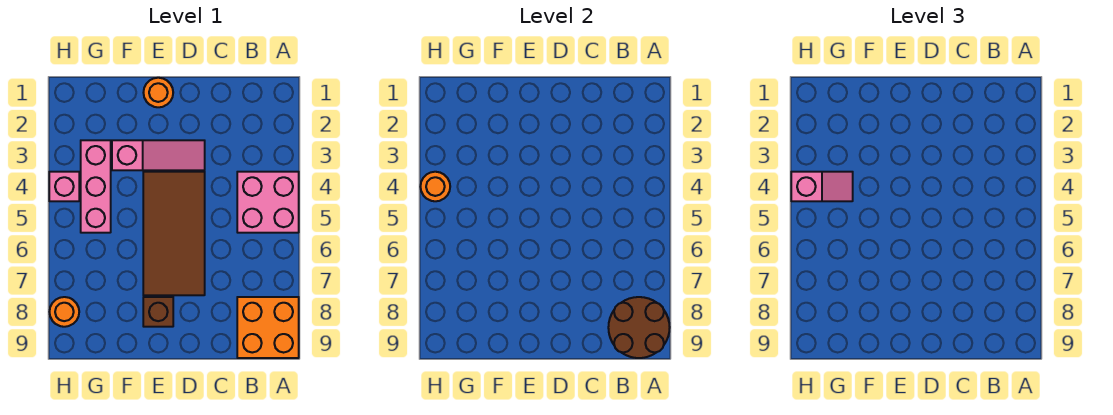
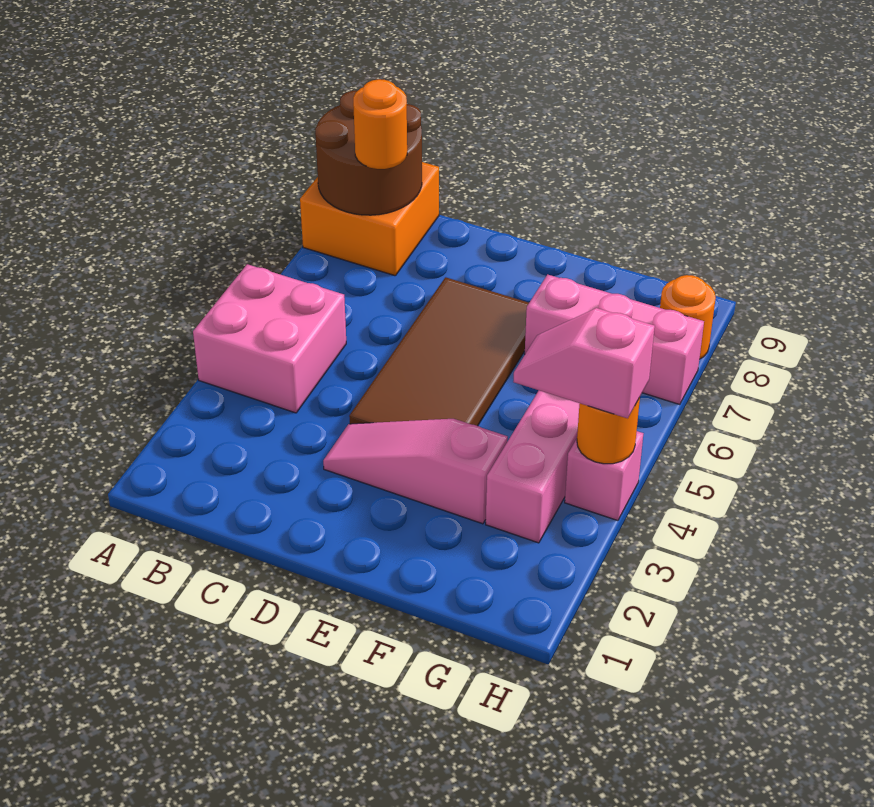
orange round brick E1 level 1 -> orange round brick B8 level 3
brown brick E8 level 1 -> none
none -> pink brick F7:H7 level 1

